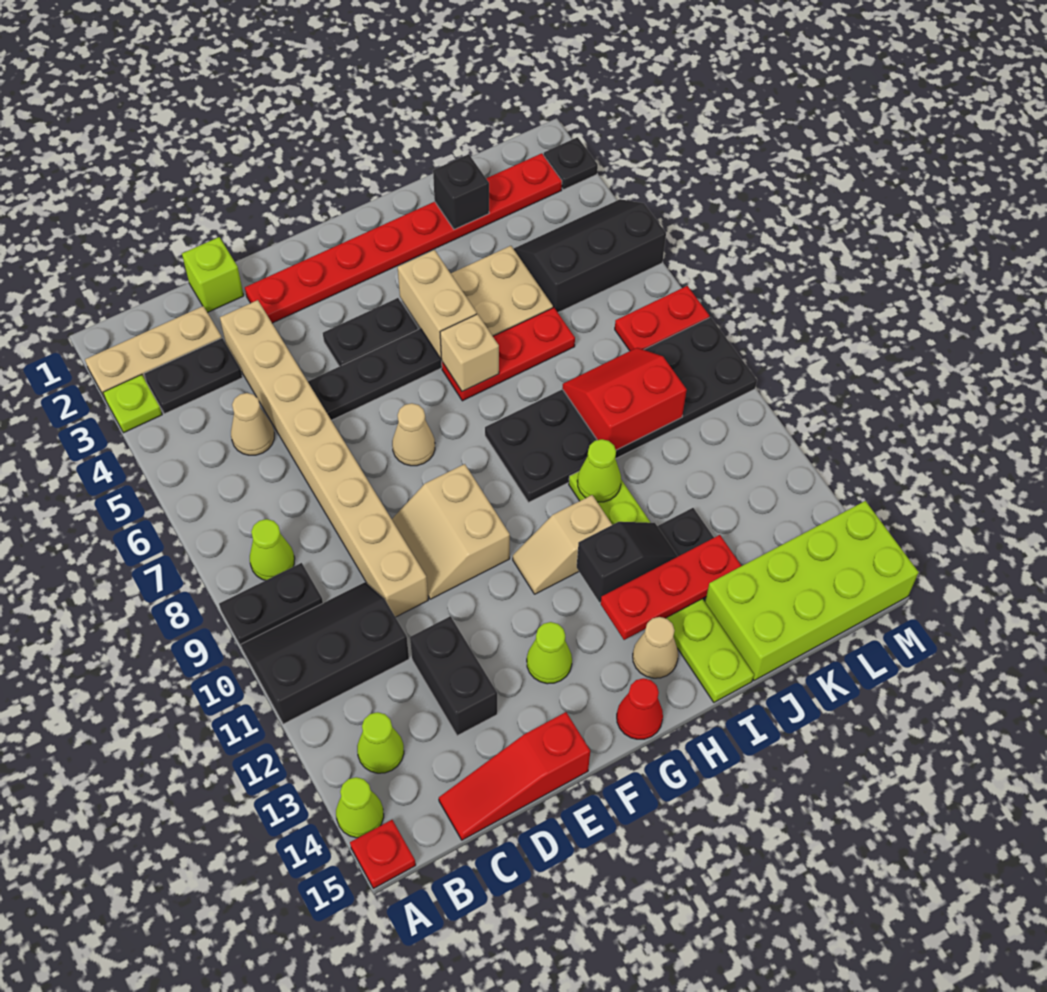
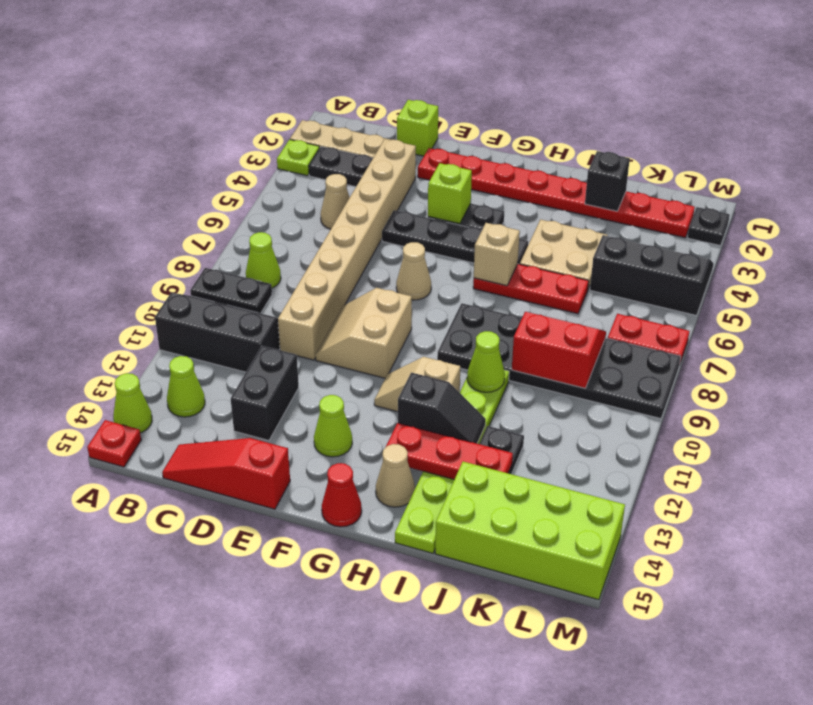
none -> lime brick F4 level 2
tan brick H4:H5 level 2 -> none

